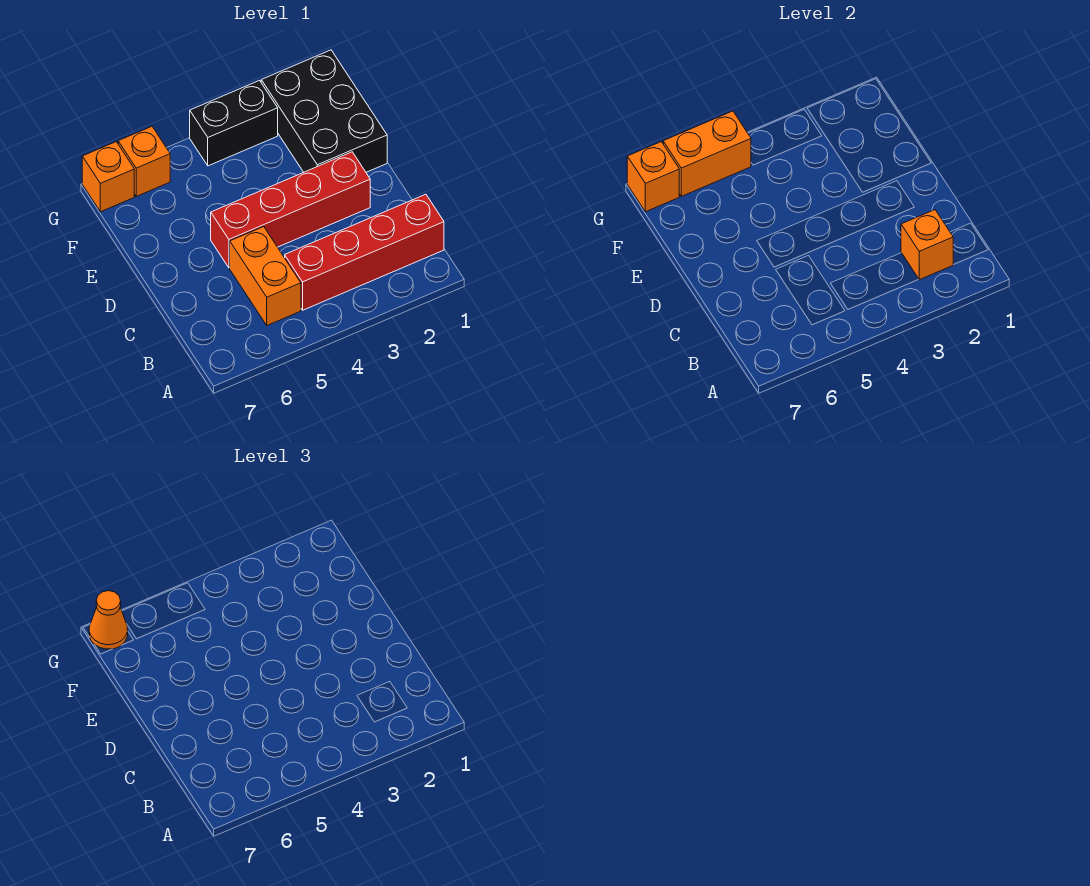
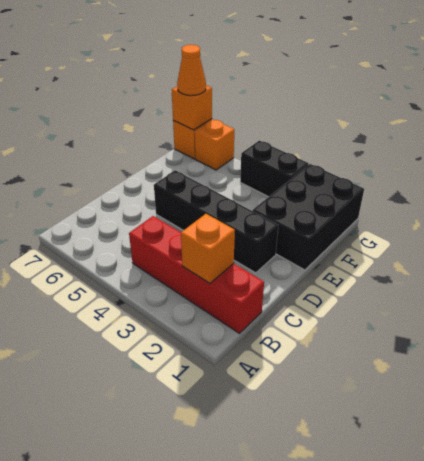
orange brick B5:C5 level 1 -> none
red brick D2:D5 level 1 -> black brick D2:D5 level 1
orange brick G5:G6 level 2 -> none

